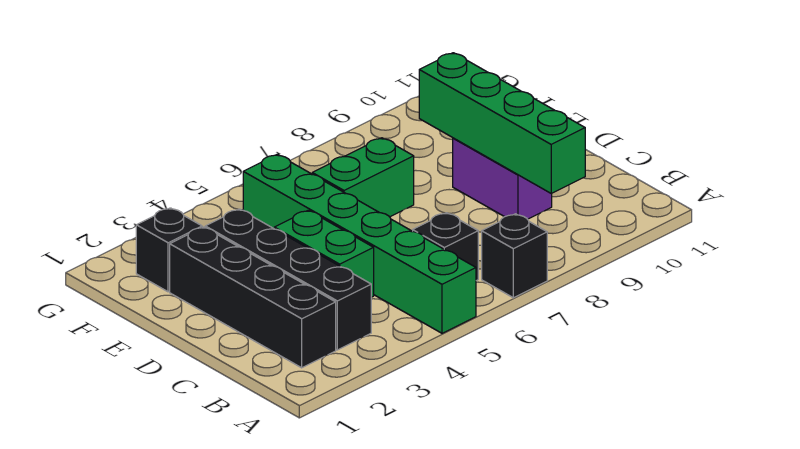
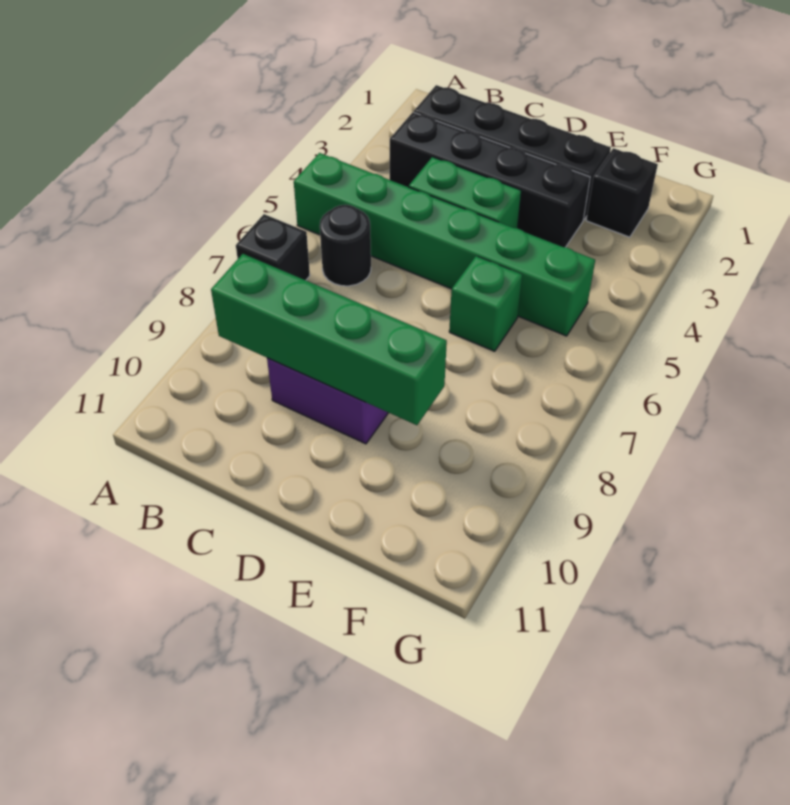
black brick B6 level 1 -> black round brick B6 level 1
green brick E6:E7 level 1 -> green brick E6 level 1

